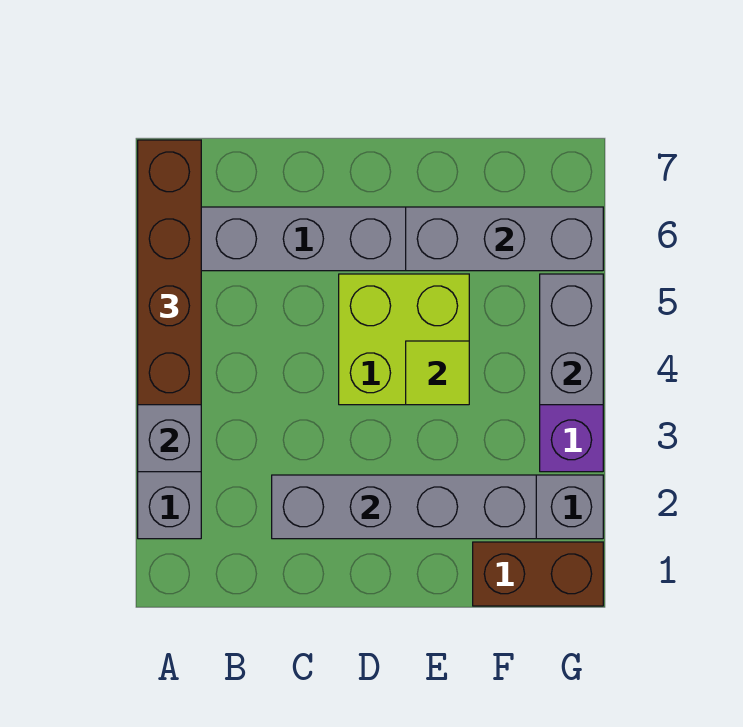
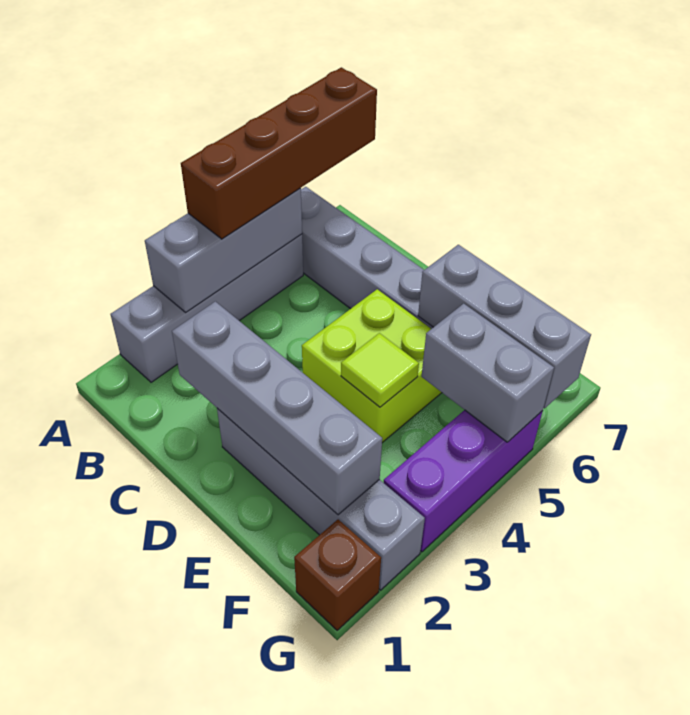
brown brick F1:G1 level 1 -> brown brick G1 level 1
grey brick G4:G5 level 2 -> grey brick F5:G5 level 2

